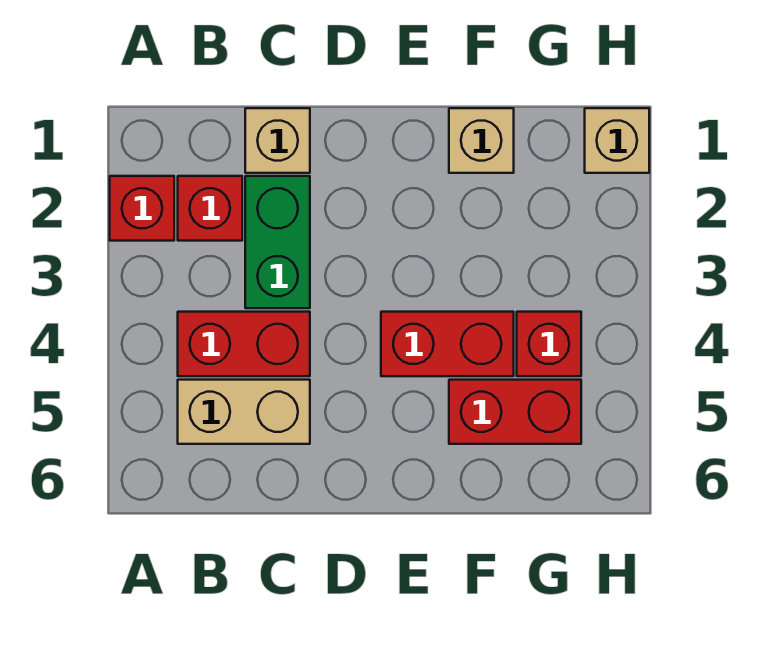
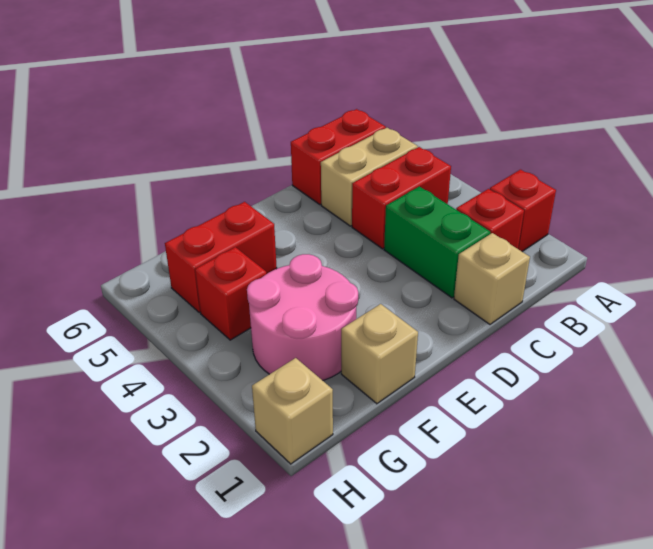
red brick E4:F4 level 1 -> red brick B6:C6 level 1
none -> pink round brick F2:G3 level 1

